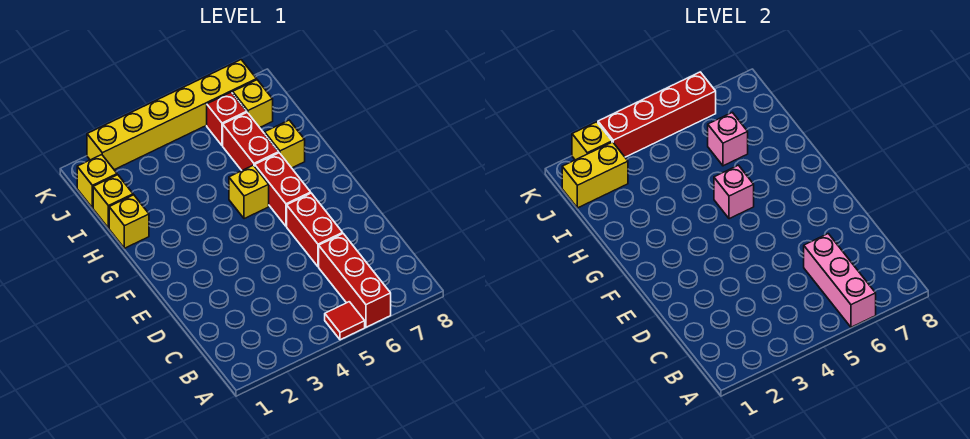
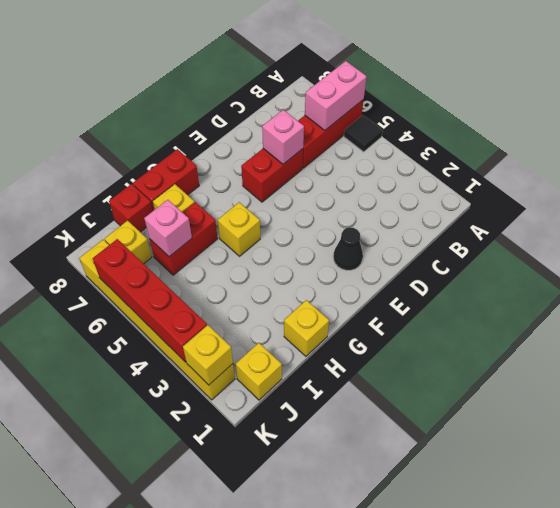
red tile A5 level 1 -> black tile A5 level 1
pink brick A6:C6 level 2 -> pink brick A6:B6 level 2
none -> black cone E2 level 1
red brick F6:G6 level 1 -> red brick G8:H8 level 1
pink brick G5 level 2 -> pink brick D6 level 2
yellow brick I1 level 1 -> none
yellow brick J1:J2 level 2 -> none
red brick J6 level 1 -> red brick I8 level 1

